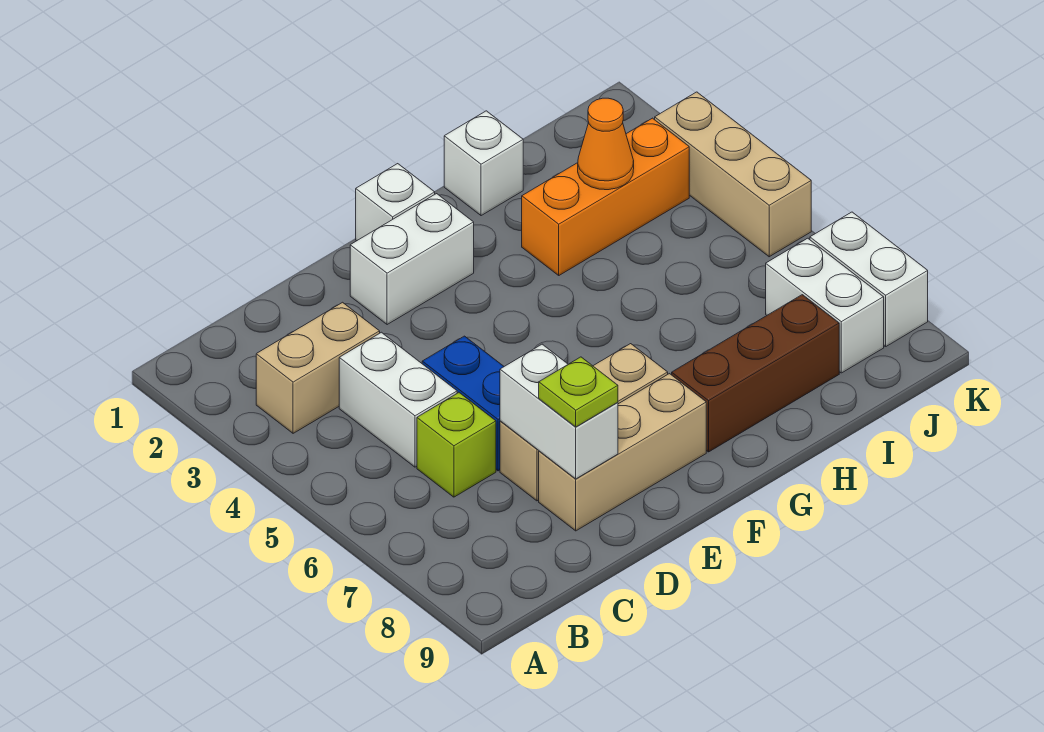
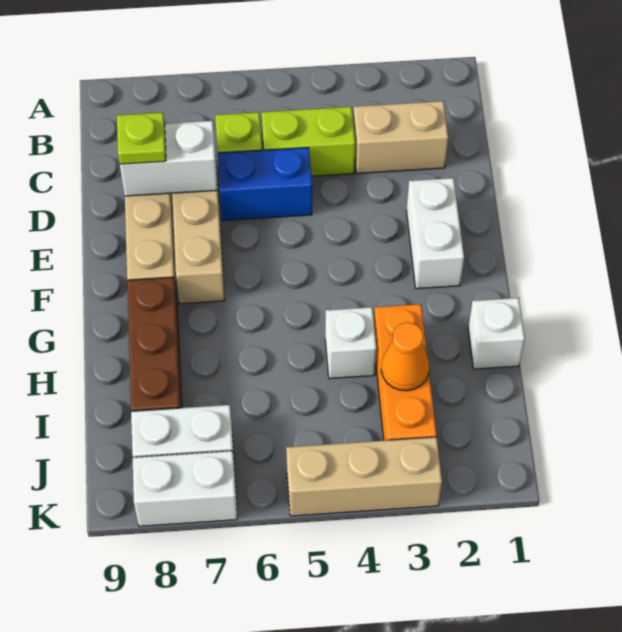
tan brick B3:C3 level 1 -> tan brick C2:C3 level 1
white brick C4:C5 level 1 -> lime brick C4:C5 level 1
white brick F1 level 1 -> white brick H4 level 1

